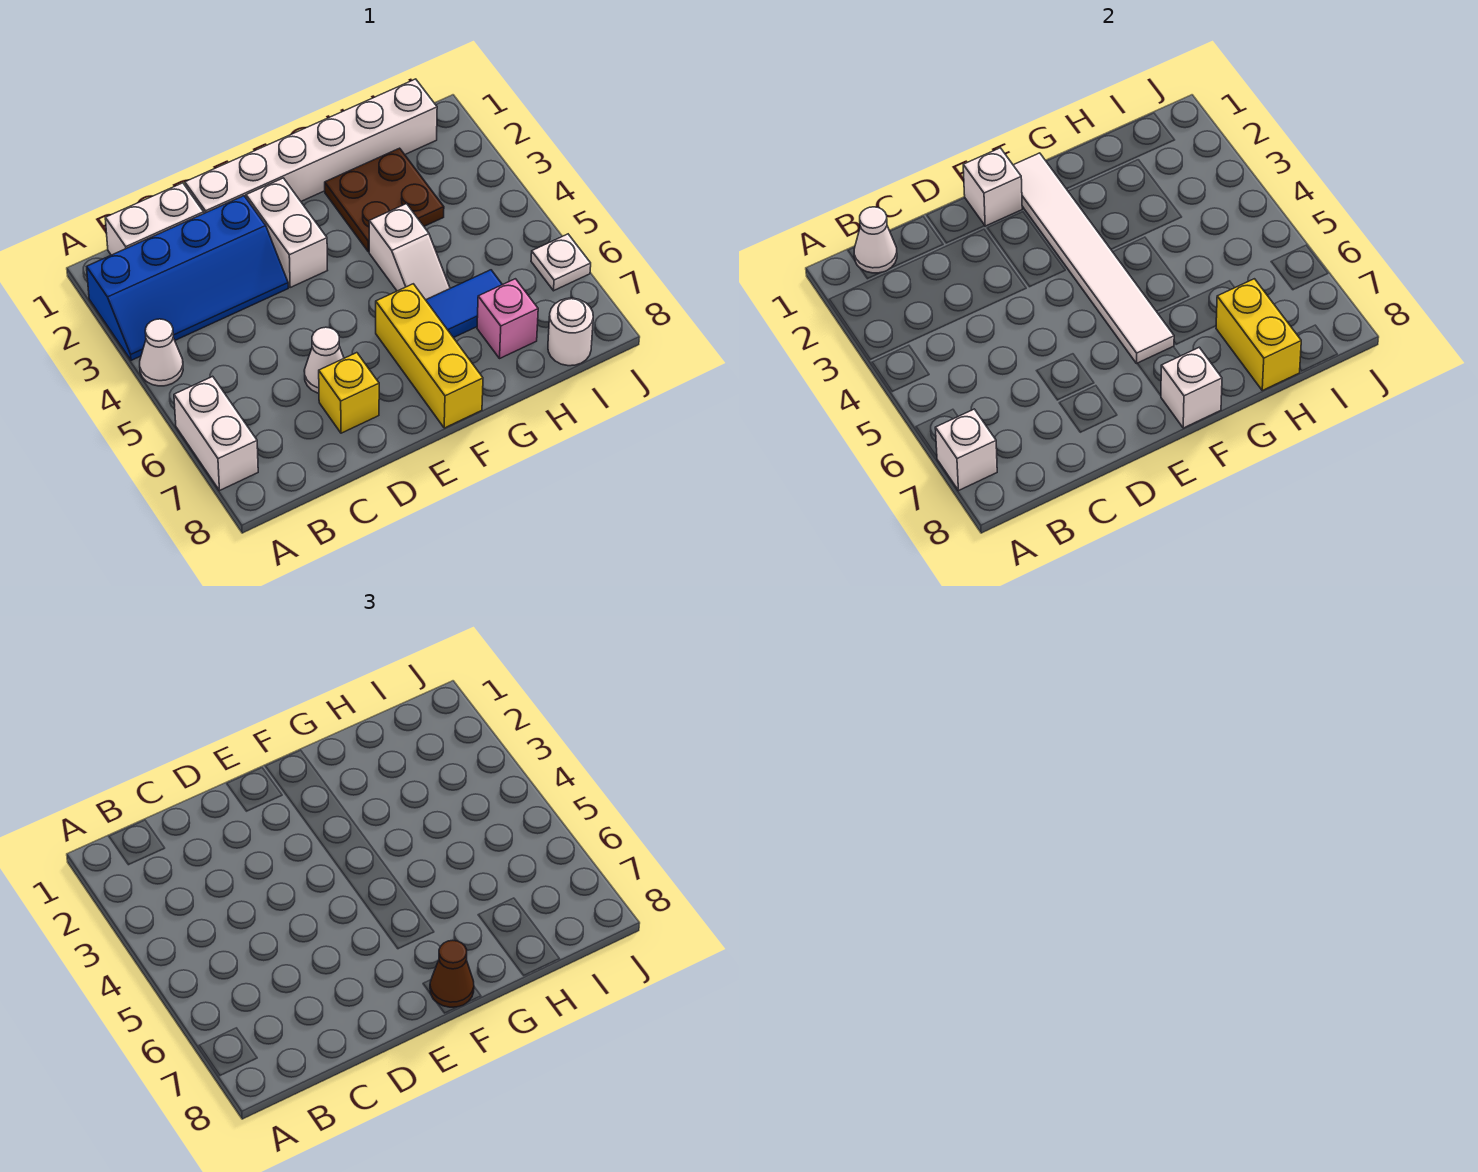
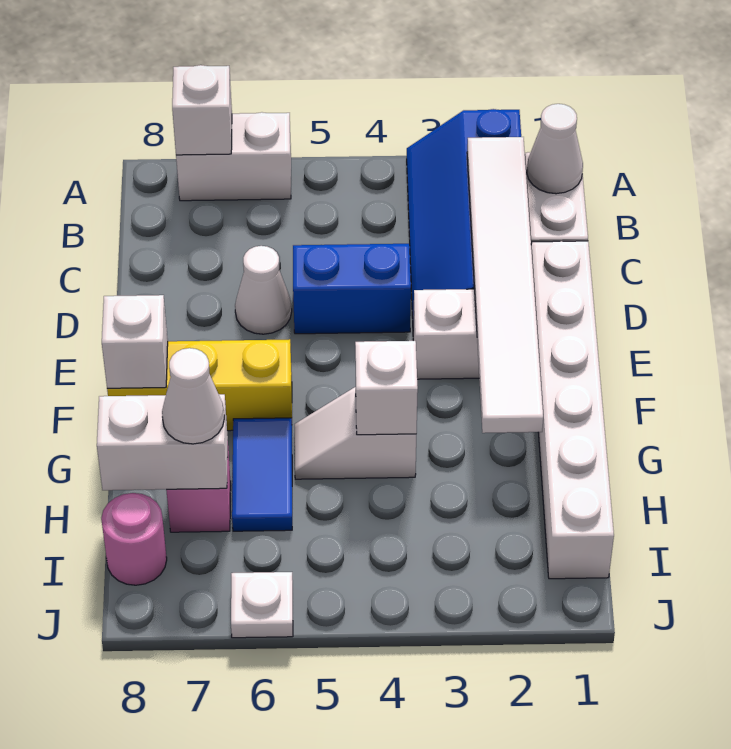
white cone A4 level 1 -> white cone H7 level 3
none -> blue brick D4:D5 level 1
yellow brick D7 level 1 -> none
white brick E1 level 2 -> white brick G4 level 2
white tile F1:F6 level 2 -> white tile B2:G2 level 2
brown cone F8 level 3 -> none
brown plate G2:H3 level 1 -> none
yellow brick H7:H8 level 2 -> white brick H7:H8 level 2
white round brick I8 level 1 -> pink round brick I8 level 1

